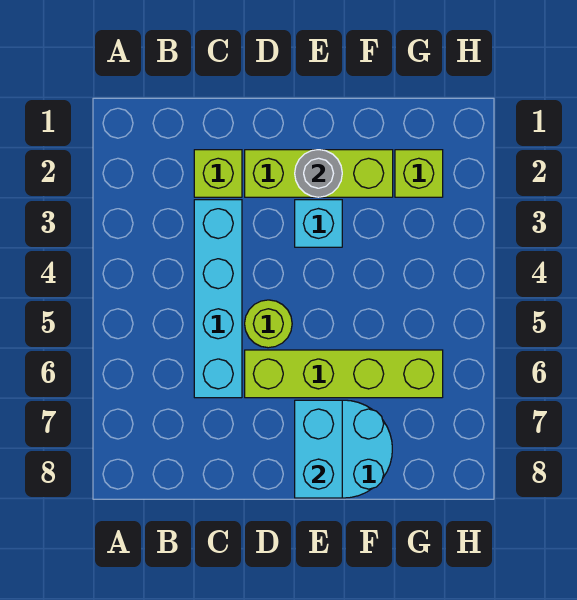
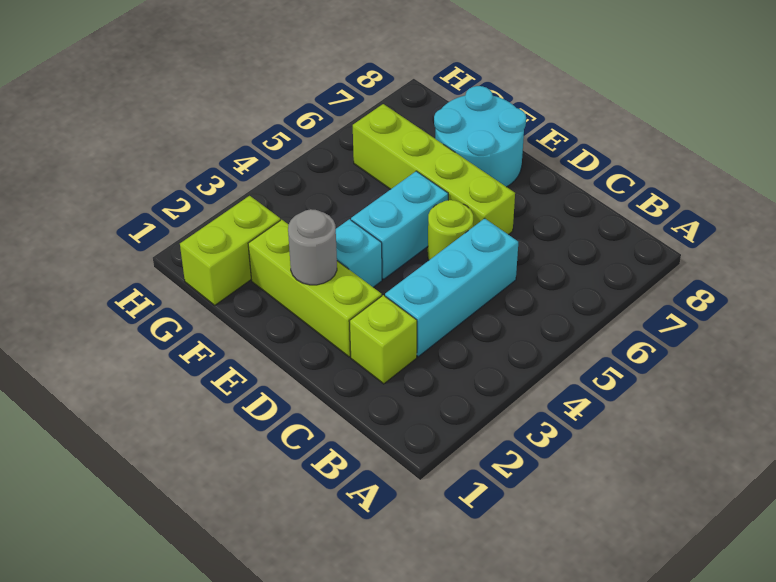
cyan brick C3:C6 level 1 -> cyan brick C3:C5 level 1
cyan brick E7:E8 level 2 -> cyan brick E4:E5 level 1
lime brick G2 level 1 -> lime brick G1:G2 level 1

